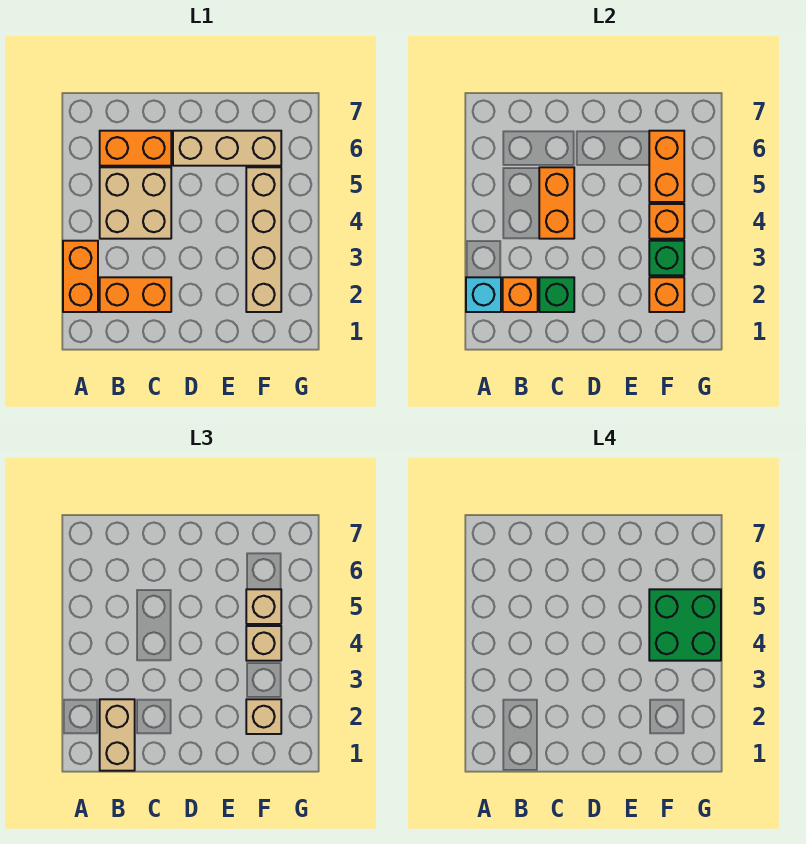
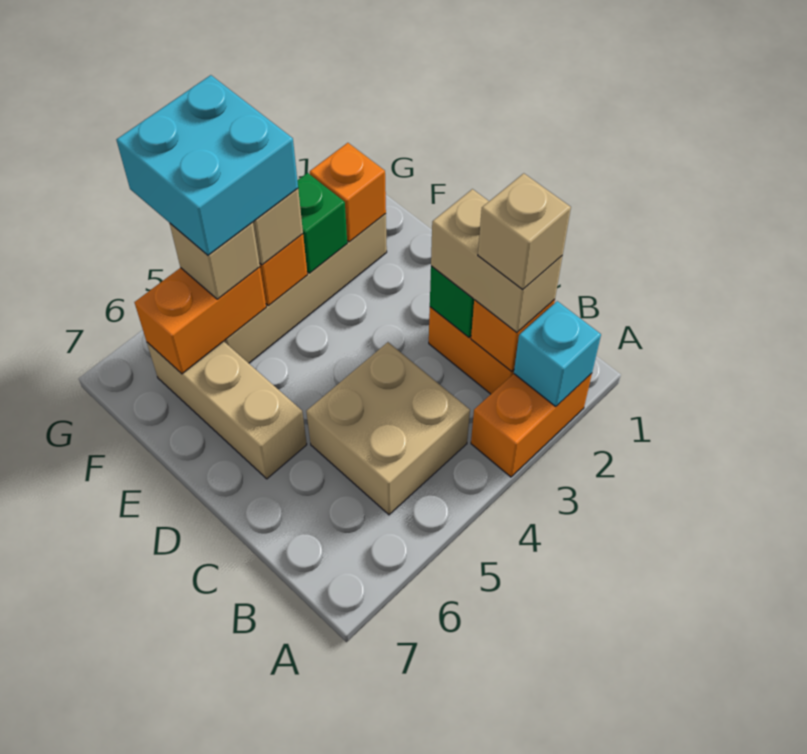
tan brick B1:B2 level 3 -> tan brick B2:C2 level 3
orange brick B6:C6 level 1 -> none
orange brick C4:C5 level 2 -> none
tan brick F2 level 3 -> tan brick B2 level 4
green brick F4:G5 level 4 -> cyan brick F4:G5 level 4

